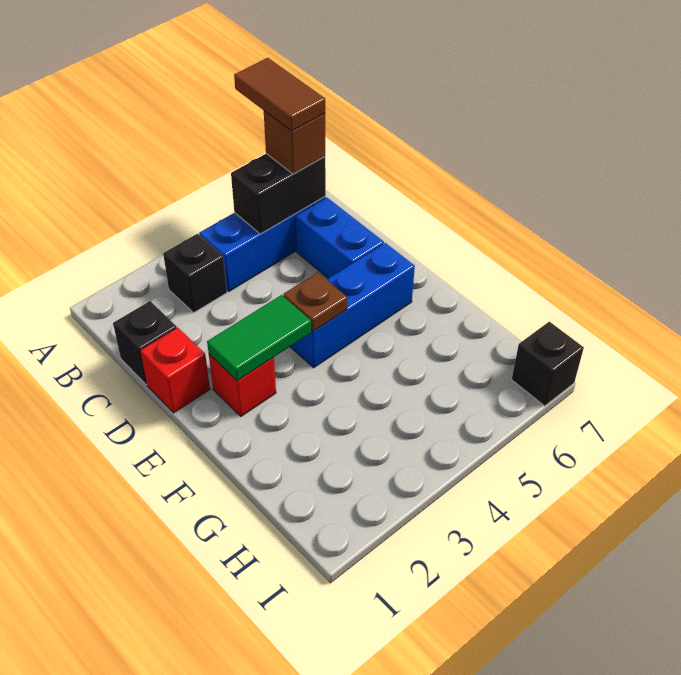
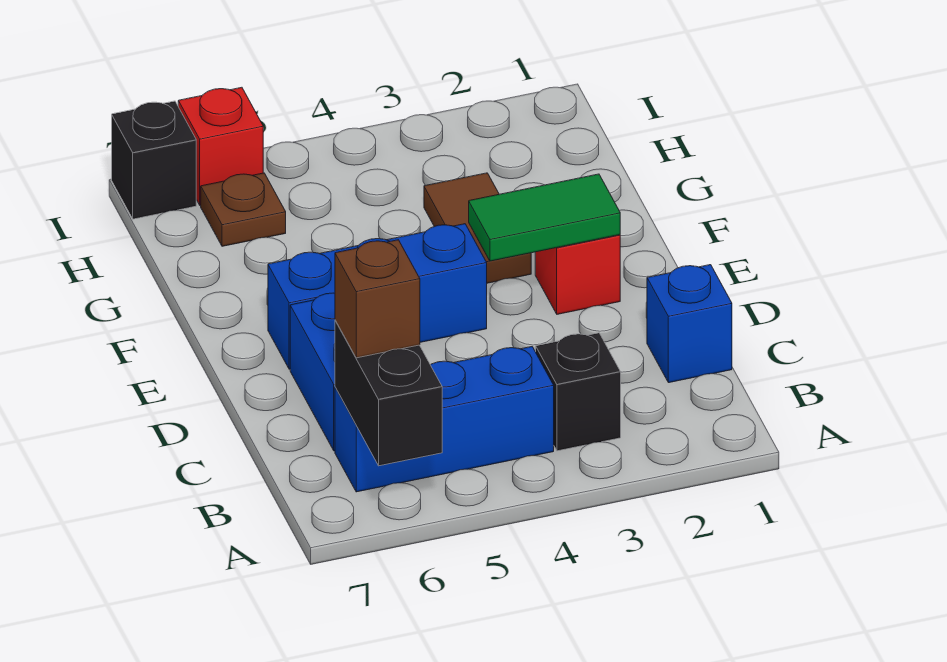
brown tile A6:B6 level 4 -> brown tile F3:G3 level 1
black brick B5:B6 level 2 -> black brick A6:B6 level 2
black brick C1 level 1 -> blue brick C1 level 1
red brick D1 level 1 -> red brick I6 level 1
brown plate E4 level 2 -> brown plate H6 level 1

